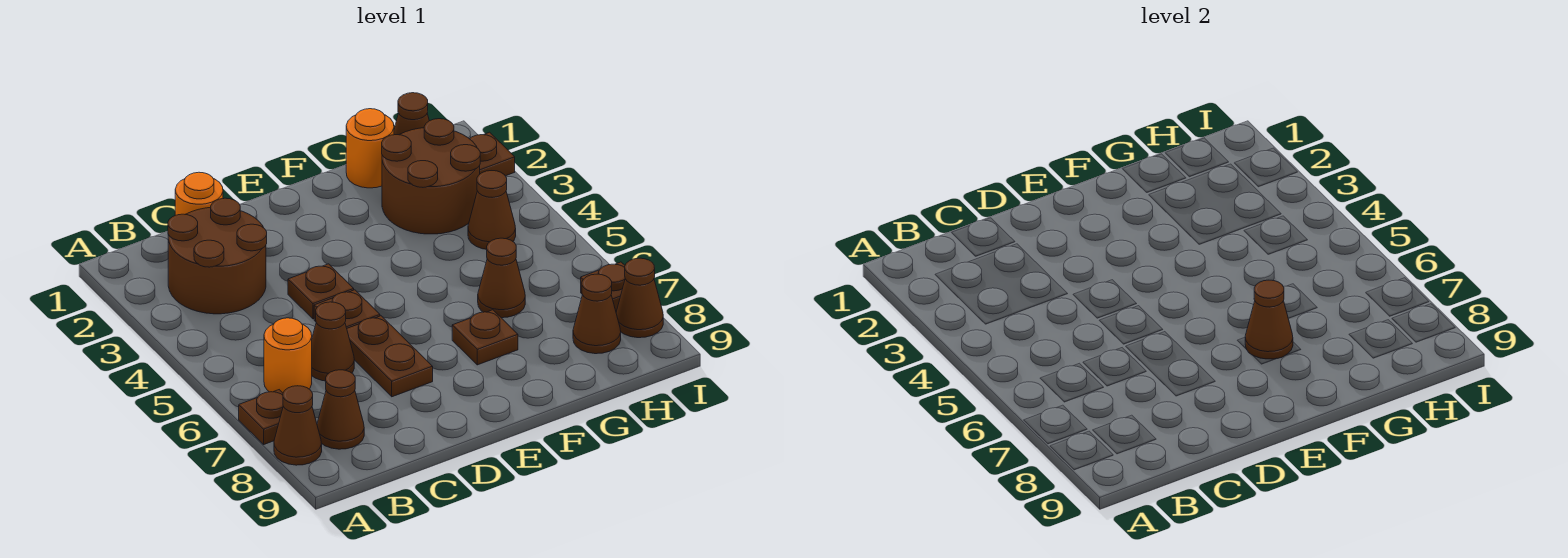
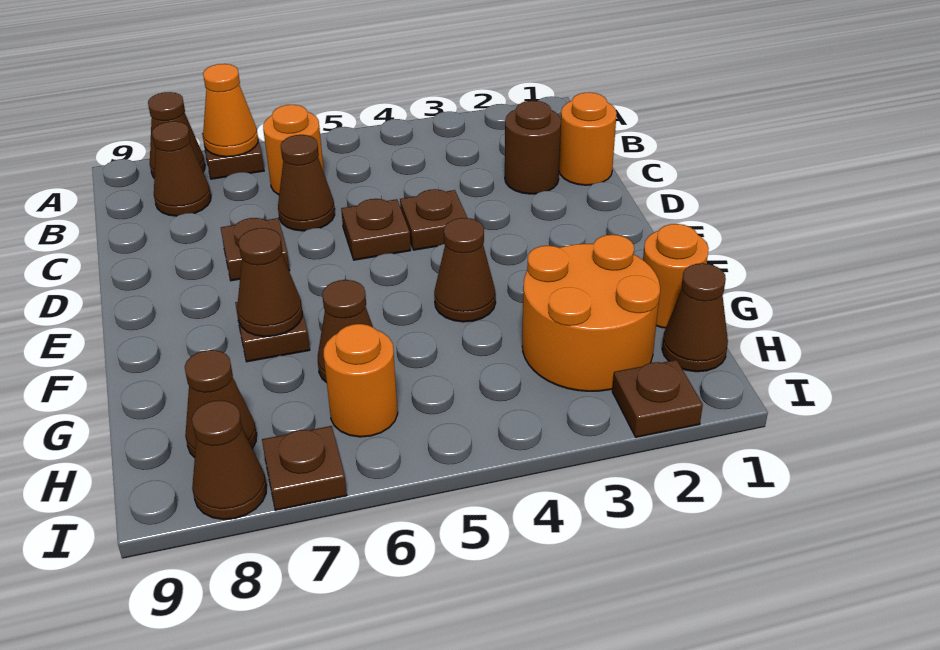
none -> orange cone A7 level 2
brown round brick B2:C3 level 1 -> brown round brick C2 level 1
brown plate D6:D7 level 1 -> brown plate D7 level 1
brown round brick G2:H3 level 1 -> orange round brick G2:H3 level 1
brown cone H4 level 1 -> brown cone F4 level 1
none -> orange round brick H6 level 1

